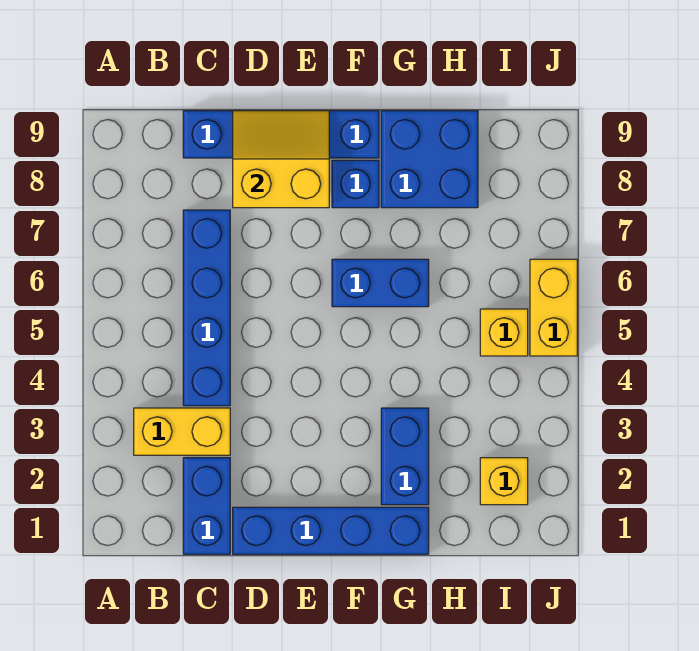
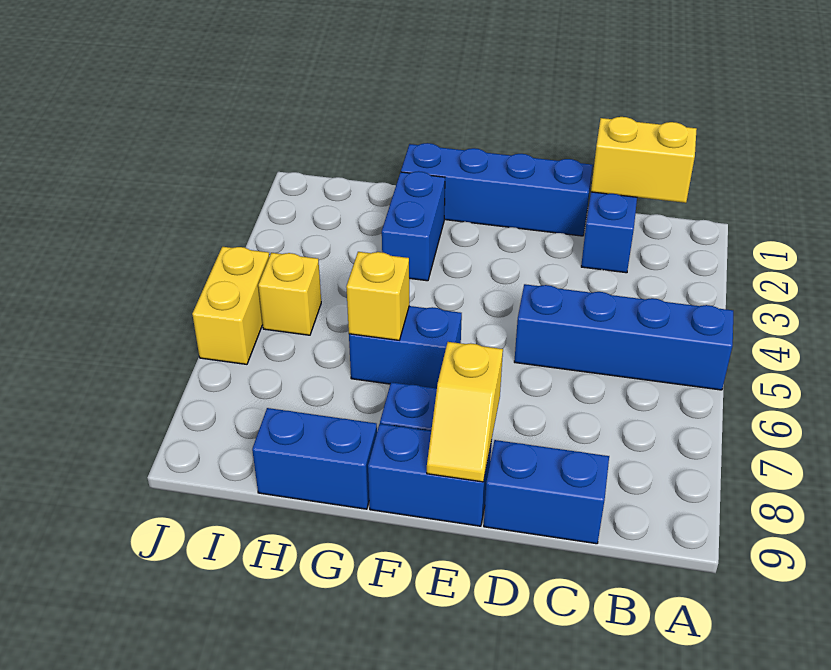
yellow brick B3:C3 level 1 -> yellow brick B1:C1 level 2
blue brick C4:C7 level 1 -> blue brick A5:D5 level 1
yellow slope D8:E9 level 2 top 8 -> yellow slope E8:E9 level 2 top 8
blue brick G8:H9 level 1 -> blue brick G9:H9 level 1
yellow brick I2 level 1 -> yellow brick G6 level 2

